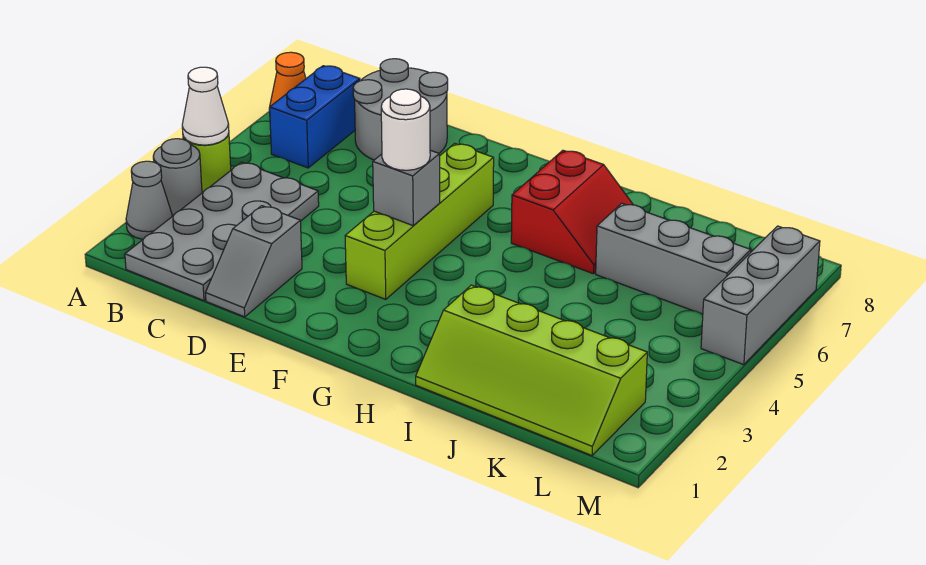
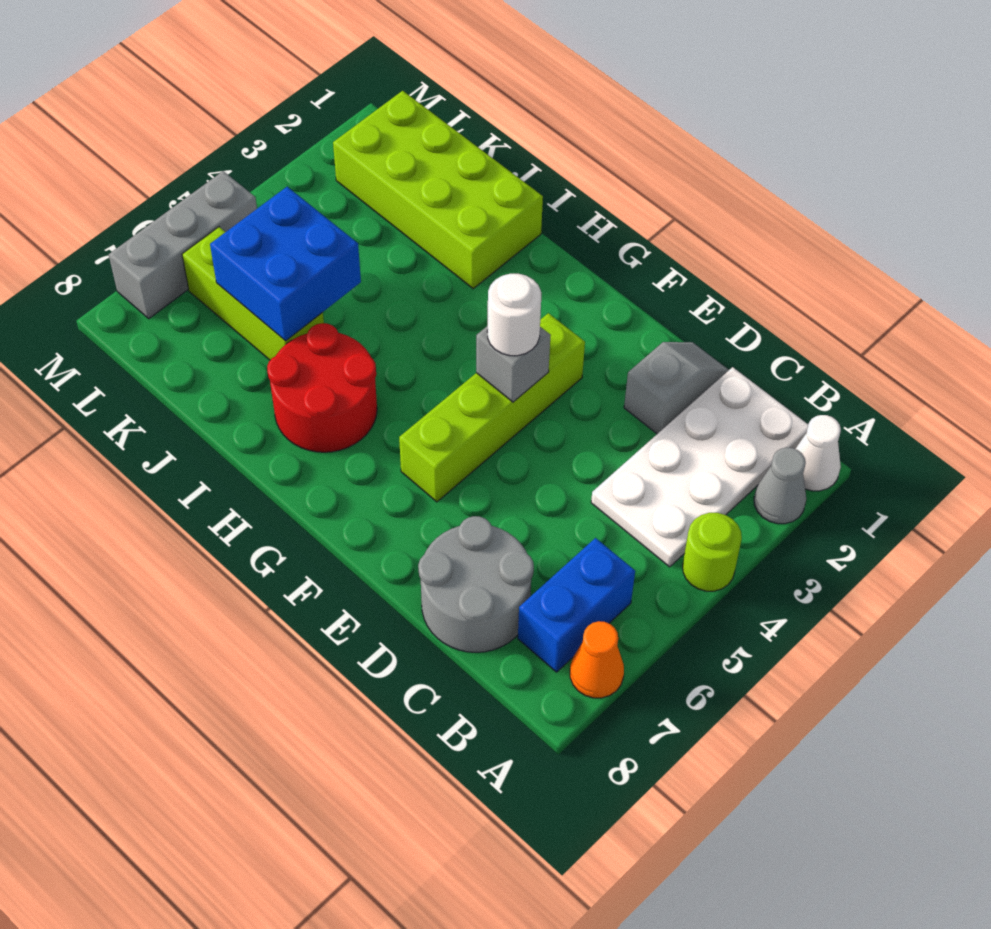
grey round brick A3 level 1 -> none
white cone A4 level 2 -> white cone A1 level 1
grey plate B1:C4 level 1 -> white plate B1:C4 level 1
red slope H6:I7 level 1 top H -> red round brick H6:I7 level 1
lime slope I1:L2 level 1 top 2 -> lime brick I1:L2 level 1
none -> blue brick J5:K6 level 2
grey brick J6:L6 level 1 -> lime brick J6:L6 level 1

